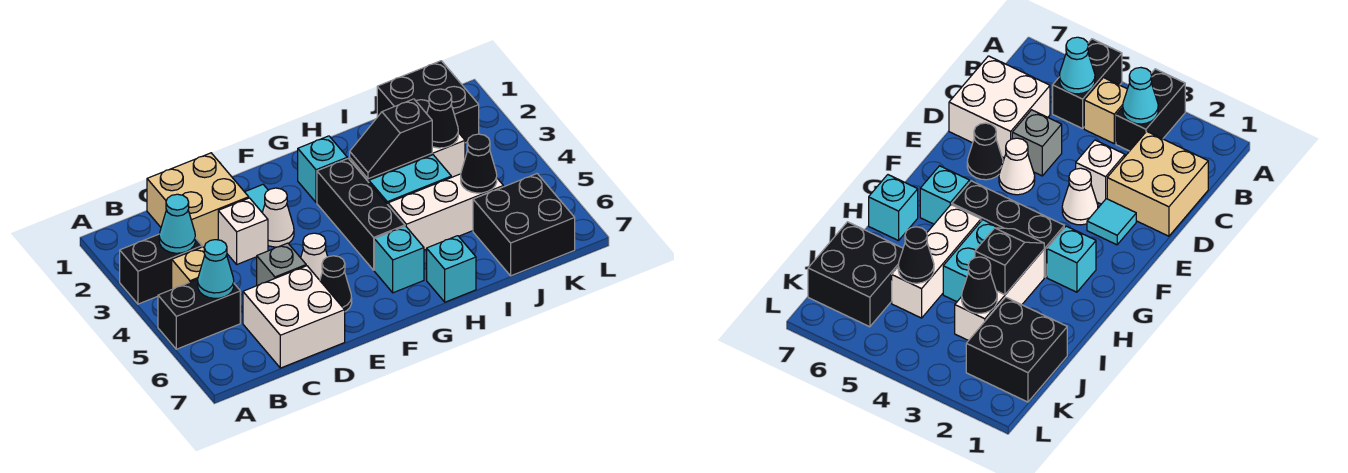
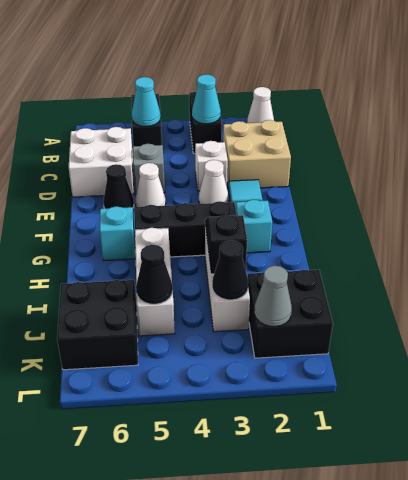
none -> white cone A1 level 1
tan brick B4 level 1 -> none
cyan brick H4:I4 level 1 -> none
cyan brick H7 level 1 -> none
none -> grey cone K2 level 2

